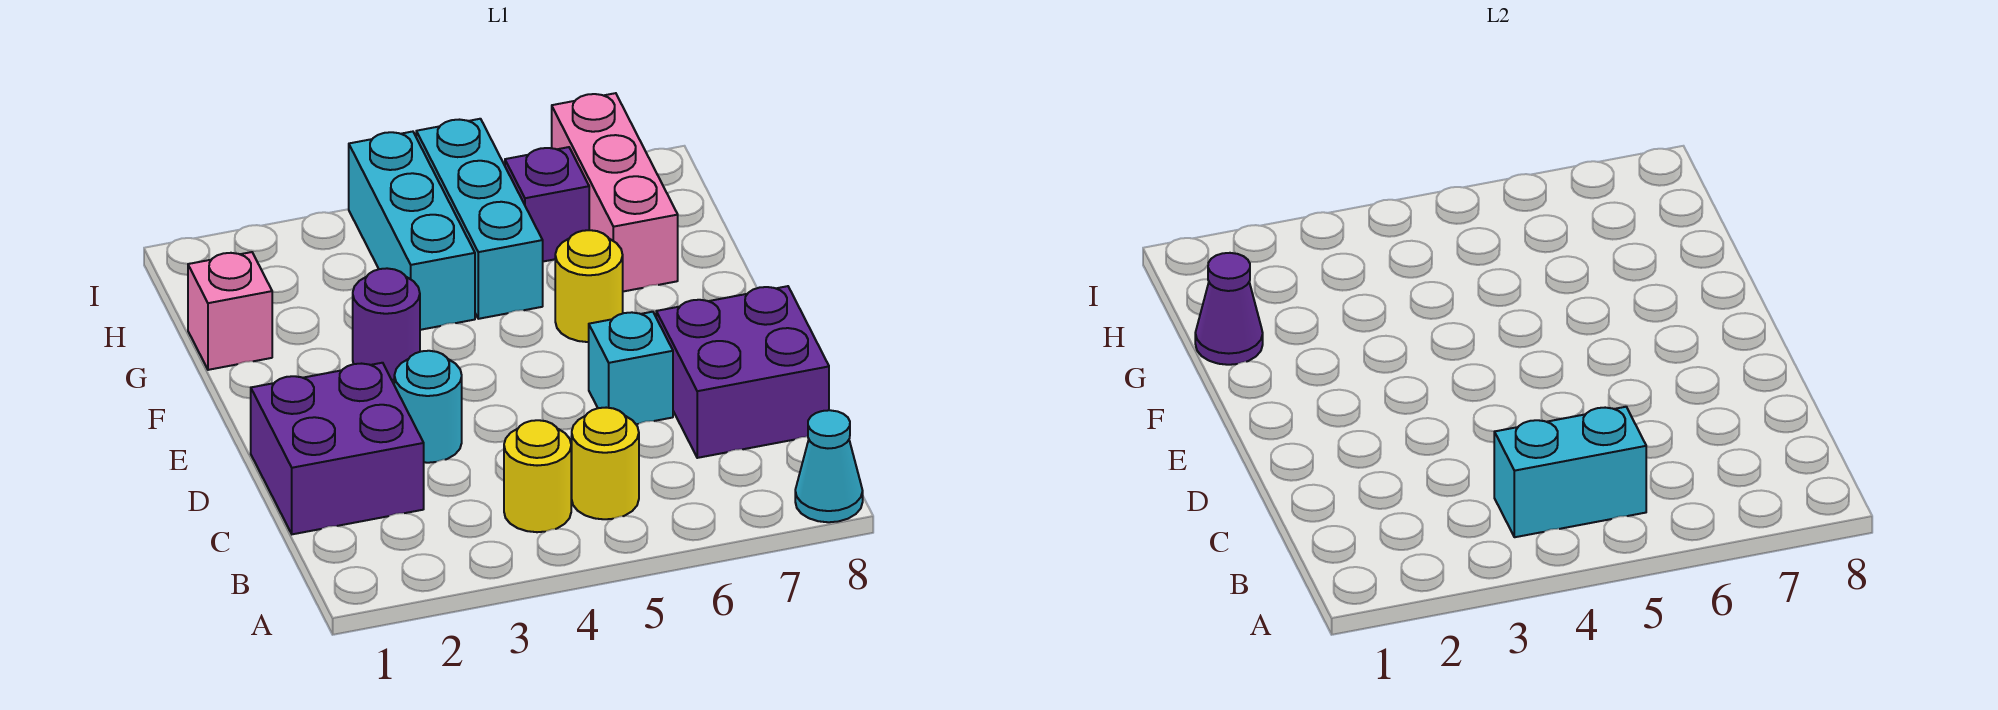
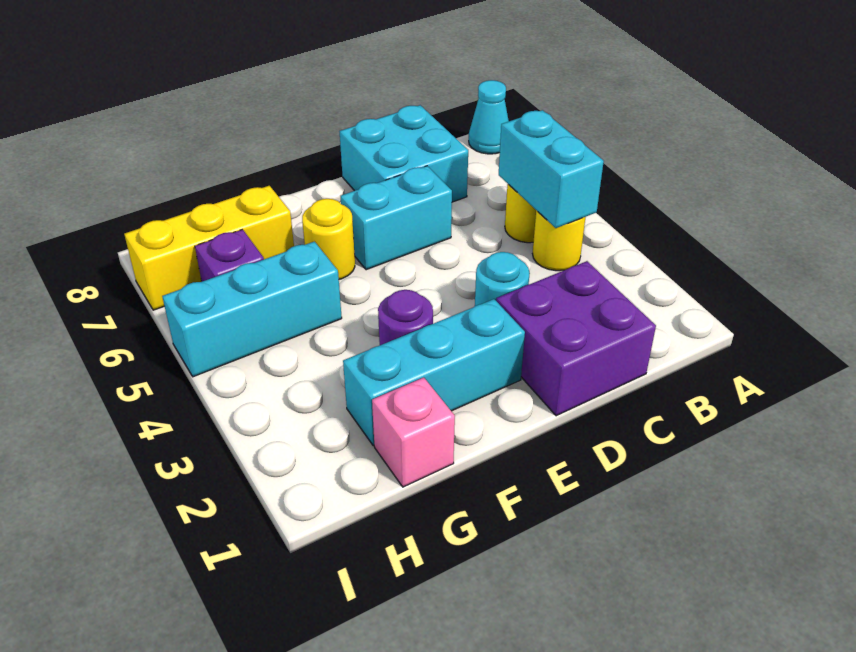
purple brick C7:D8 level 1 -> cyan brick C7:D8 level 1
cyan brick D6 level 1 -> cyan brick D6:E6 level 1
purple cone G1 level 2 -> none
cyan brick G4:I4 level 1 -> cyan brick E2:G2 level 1
pink brick G7:I7 level 1 -> yellow brick G7:I7 level 1

